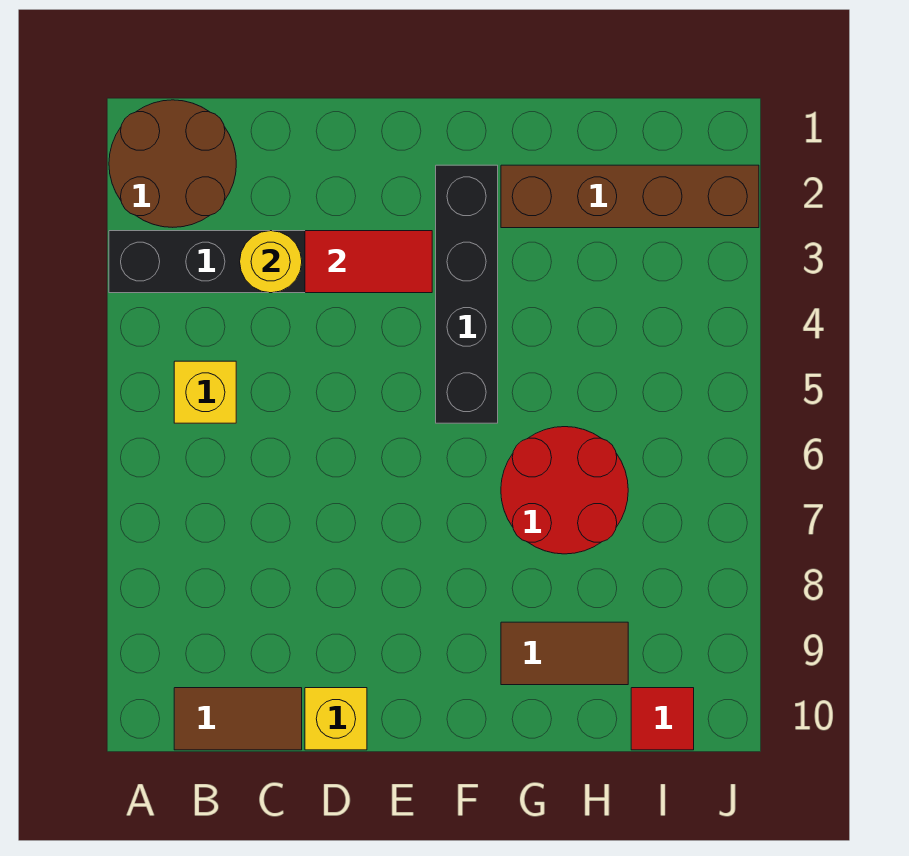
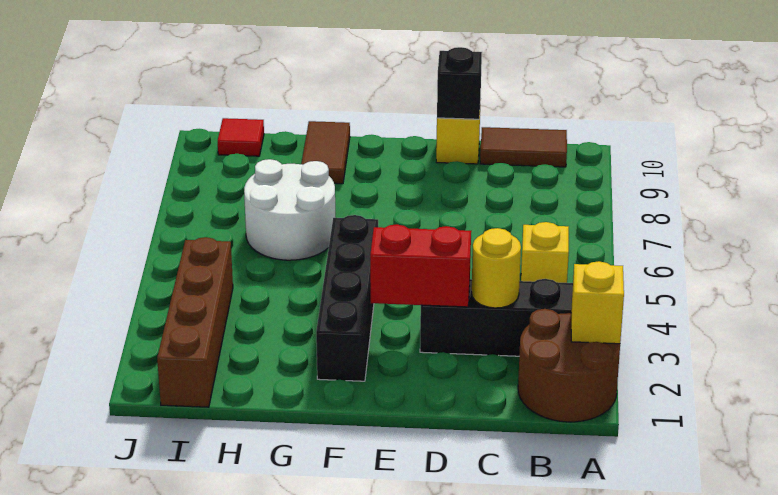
none -> yellow brick A2 level 2
red tile D3:E3 level 2 -> red brick D3:E3 level 2
none -> black brick D10 level 2
brown brick G2:J2 level 1 -> brown brick I1:I4 level 1
red round brick G6:H7 level 1 -> white round brick G6:H7 level 1
brown tile G9:H9 level 1 -> brown tile G9:G10 level 1

